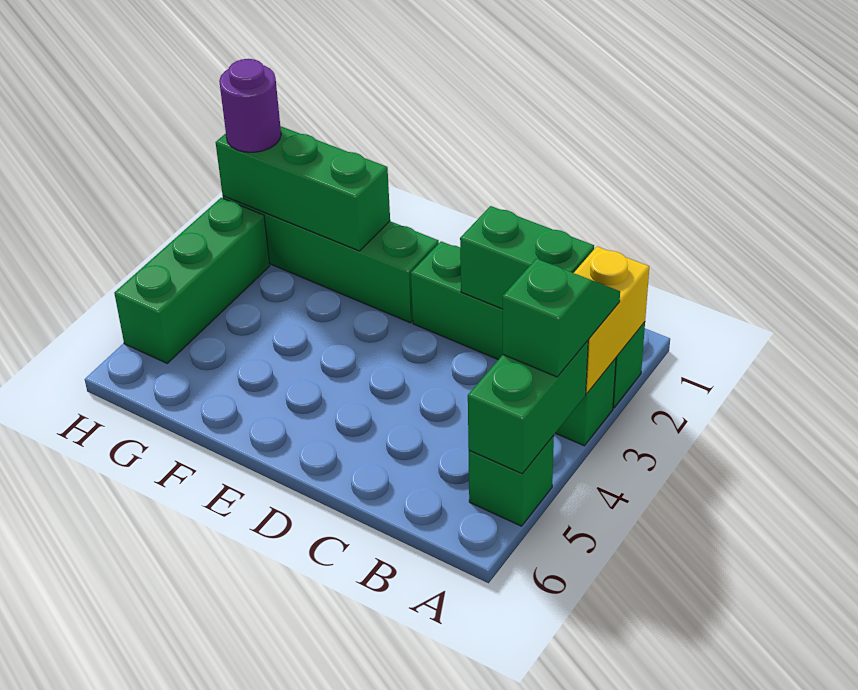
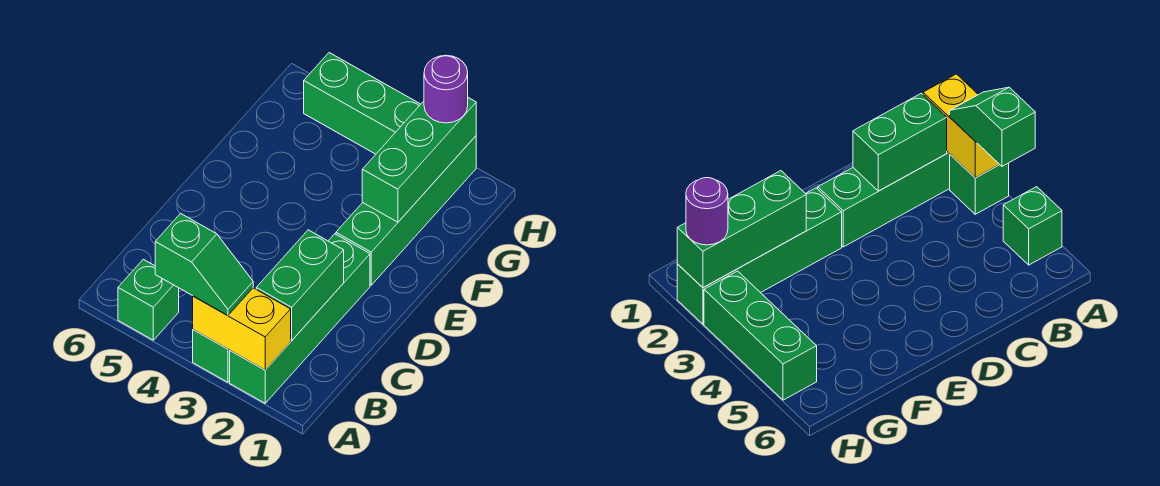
green brick A4:A5 level 2 -> none

